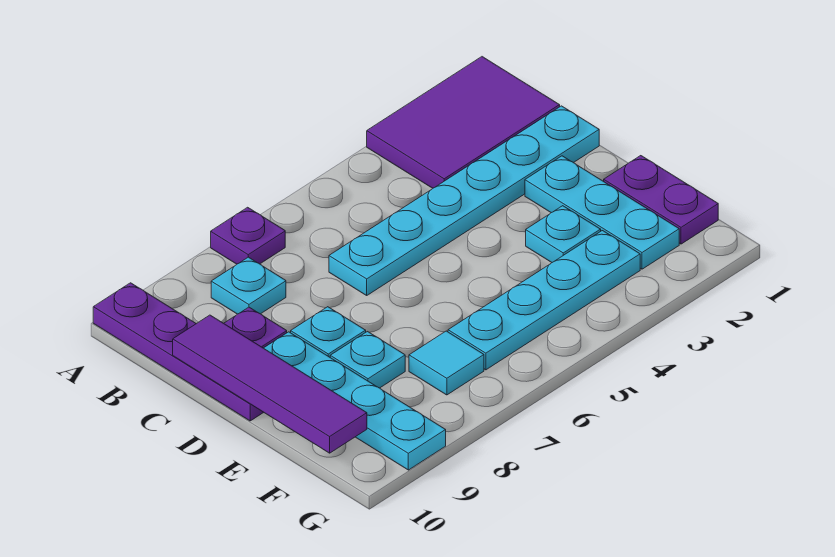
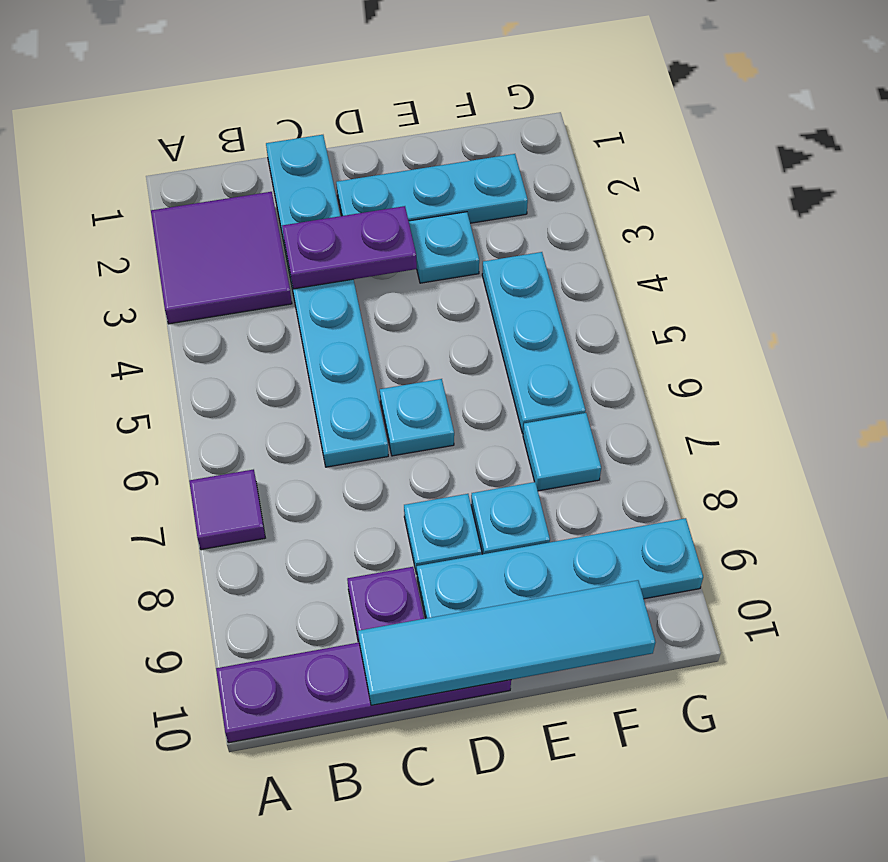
purple tile A1:B3 level 1 -> purple tile A2:B3 level 1
purple plate A7 level 1 -> purple tile A7 level 1
cyan plate B8 level 1 -> cyan plate D6 level 1
purple tile C10:F10 level 2 -> cyan tile C10:F10 level 2
purple plate E1:F1 level 1 -> purple plate C3:D3 level 2
cyan plate F3:F6 level 1 -> cyan plate F4:F6 level 1

